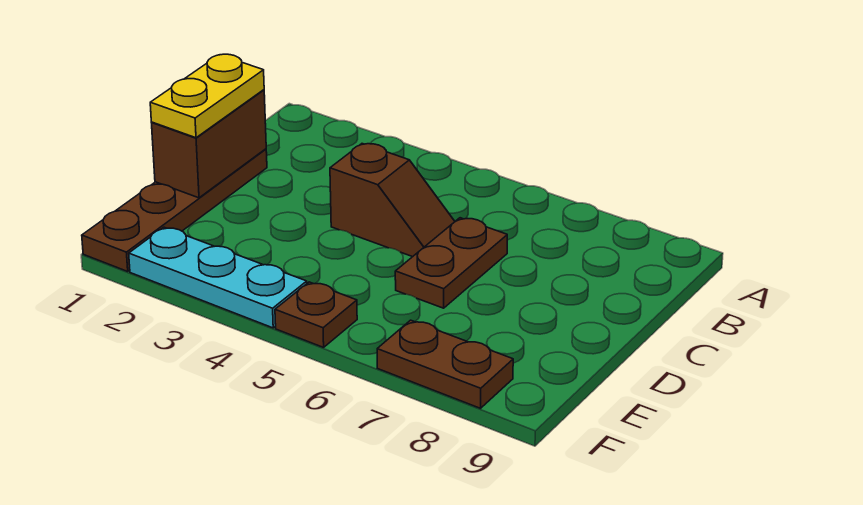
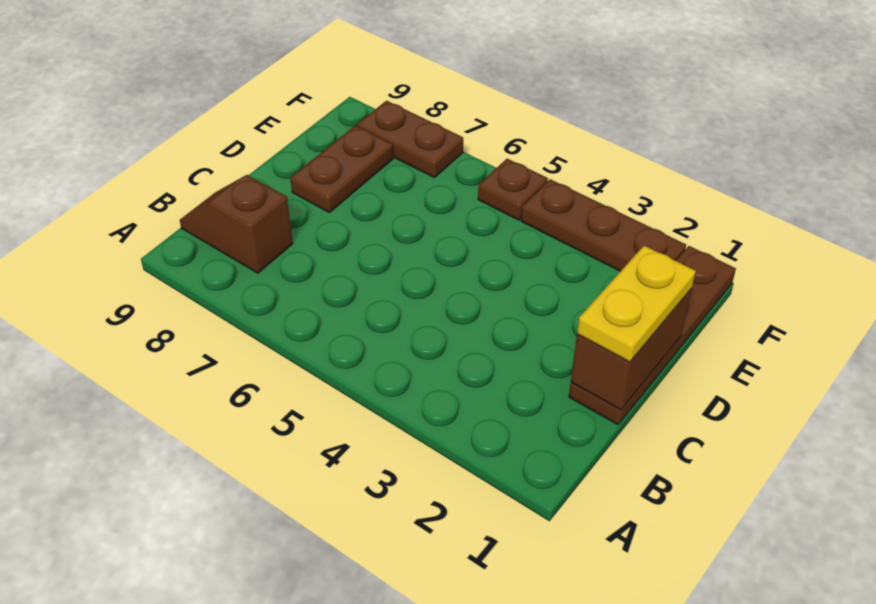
brown slope C4:C5 level 1 top 4 -> brown slope B8:B9 level 1 top 8
brown plate C6:D6 level 1 -> brown plate D8:E8 level 1
cyan plate F2:F4 level 1 -> brown plate F2:F4 level 1

